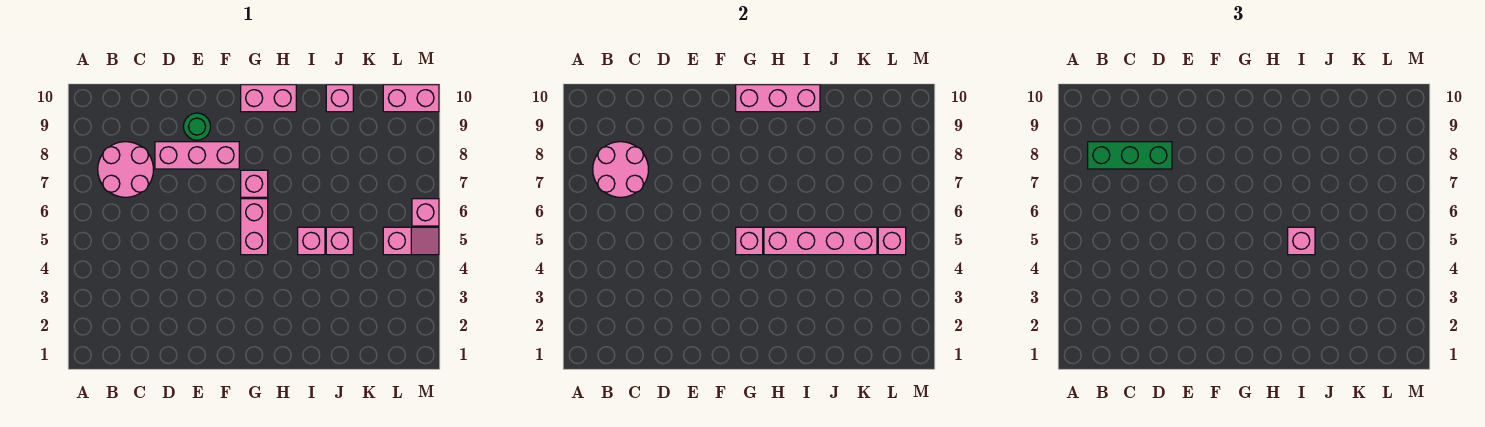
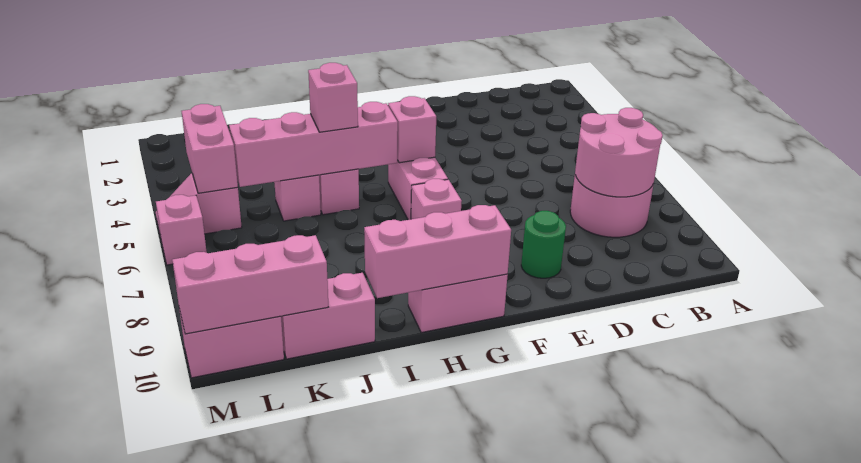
green brick B8:D8 level 3 -> none
pink brick D8:F8 level 1 -> pink brick K10:M10 level 2
pink brick J10 level 1 -> pink brick J10:K10 level 1
pink brick L5 level 2 -> pink brick L4:L5 level 2

